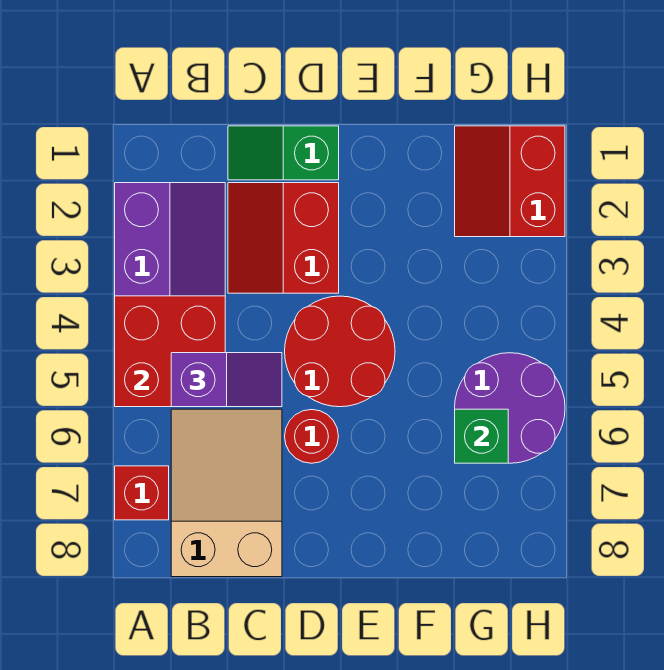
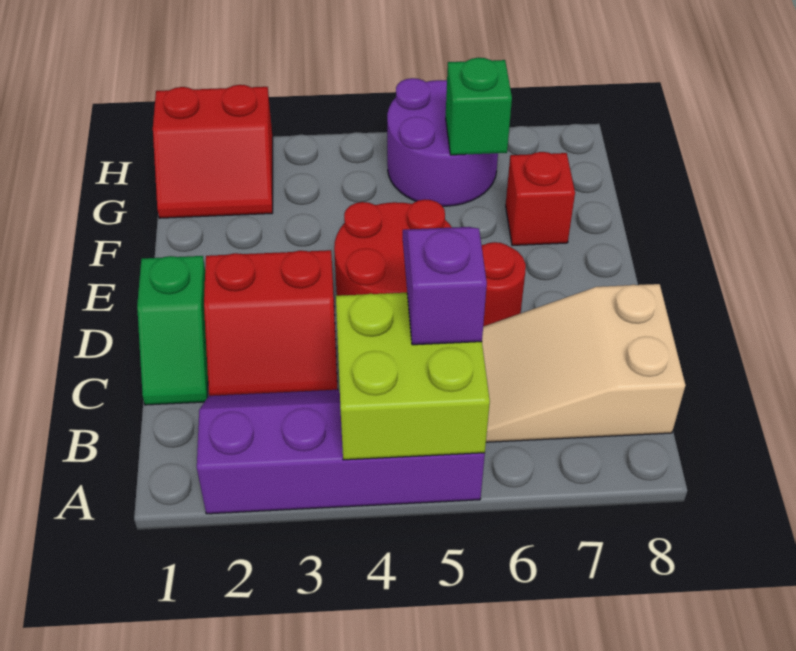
red brick A4:B5 level 2 -> lime brick A4:B5 level 2
red brick A7 level 1 -> red brick F7 level 1

